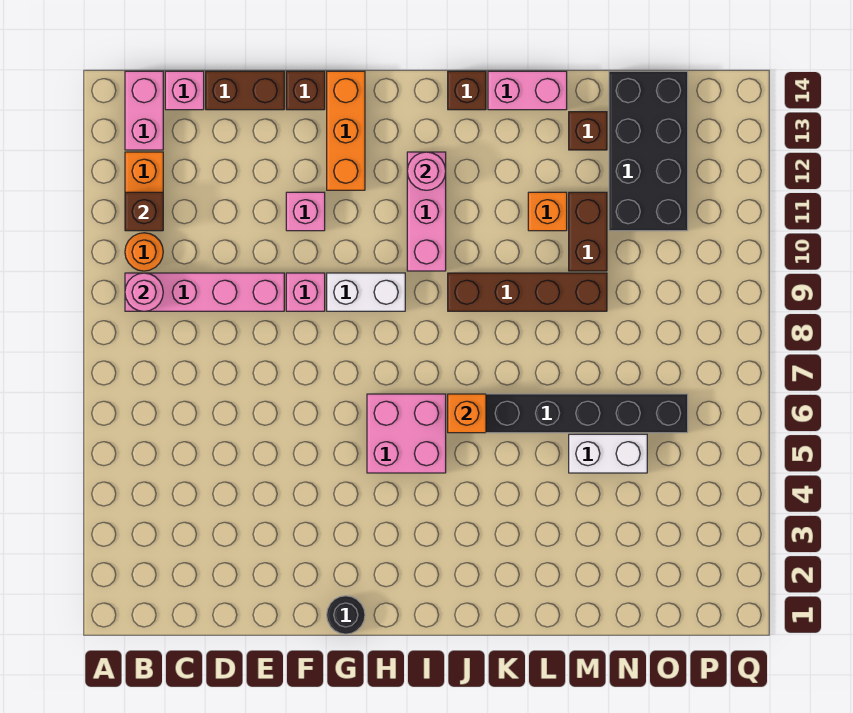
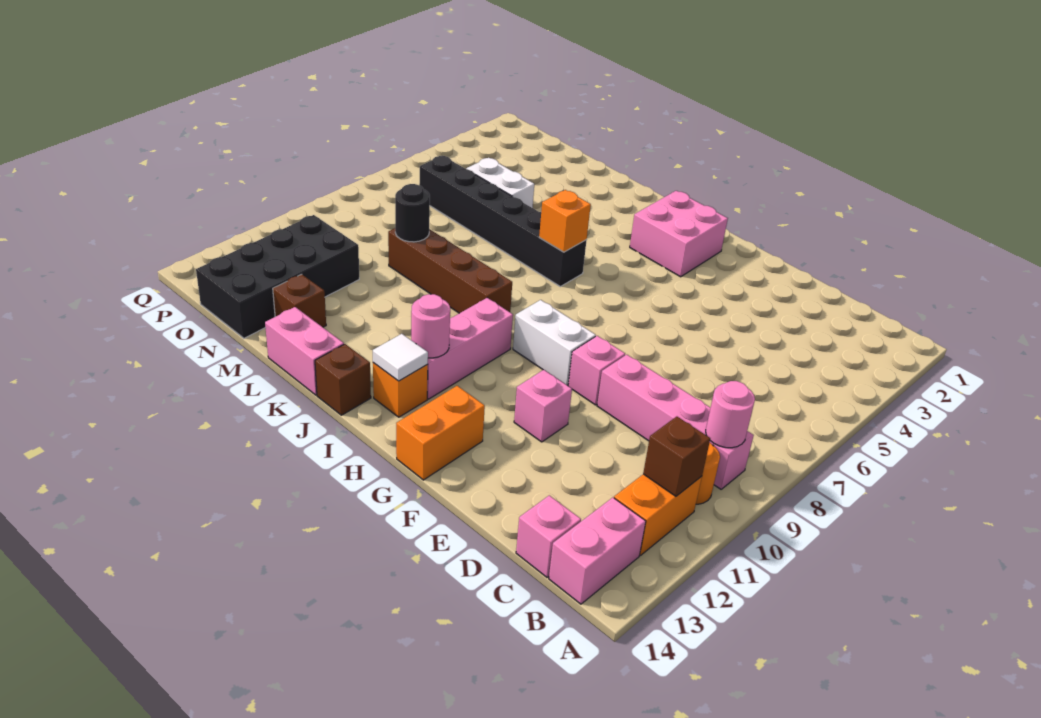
brown brick D14:E14 level 1 -> none
brown brick F14 level 1 -> none
black round brick G1 level 1 -> black round brick M9 level 2
orange brick G12:G14 level 1 -> orange brick G13:G14 level 1
pink brick H5:I6 level 1 -> pink brick H2:I3 level 1
none -> white tile I13 level 2
orange brick L11 level 1 -> orange brick I13 level 1
brown brick M10:M11 level 1 -> none

